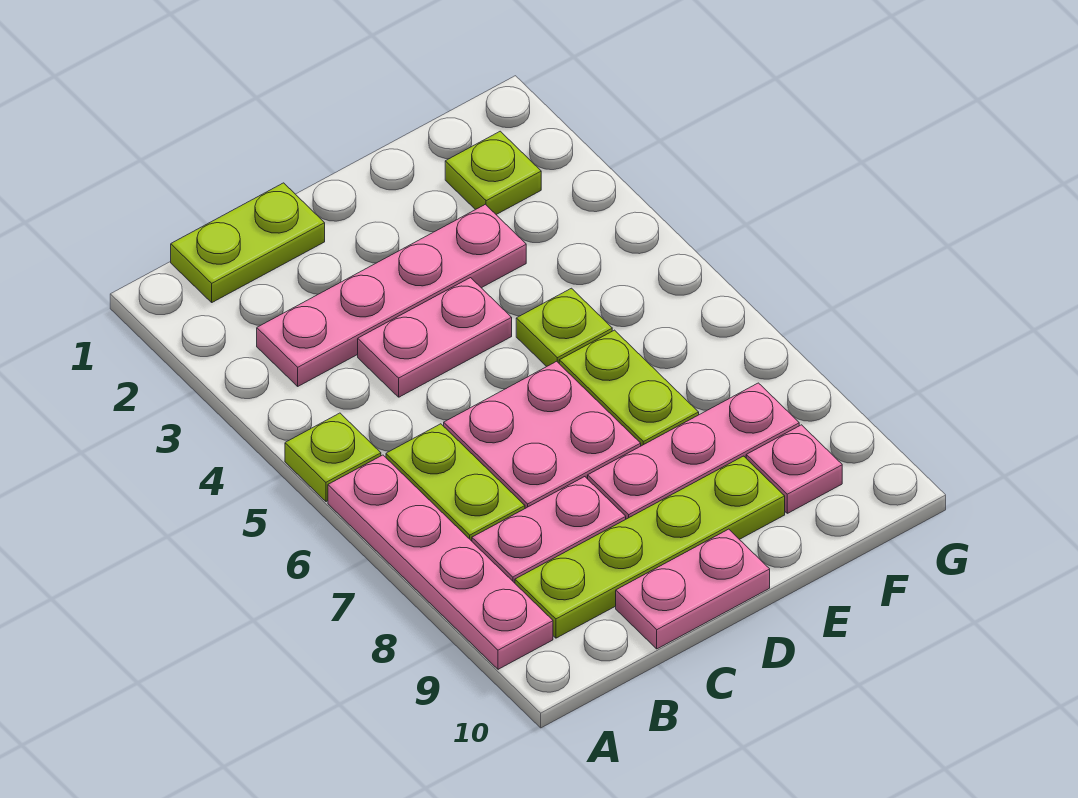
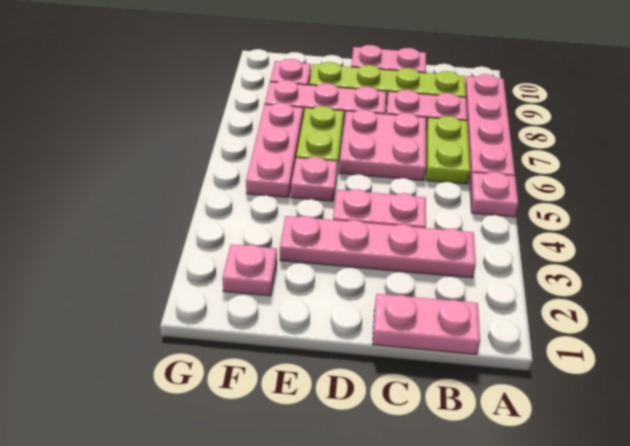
lime plate A5 level 1 -> pink plate A5 level 1
lime plate B1:C1 level 1 -> pink plate B1:C1 level 1
lime plate E5 level 1 -> pink plate E5 level 1
lime plate F2 level 1 -> pink plate F2 level 1
none -> pink plate F5:F7 level 1

